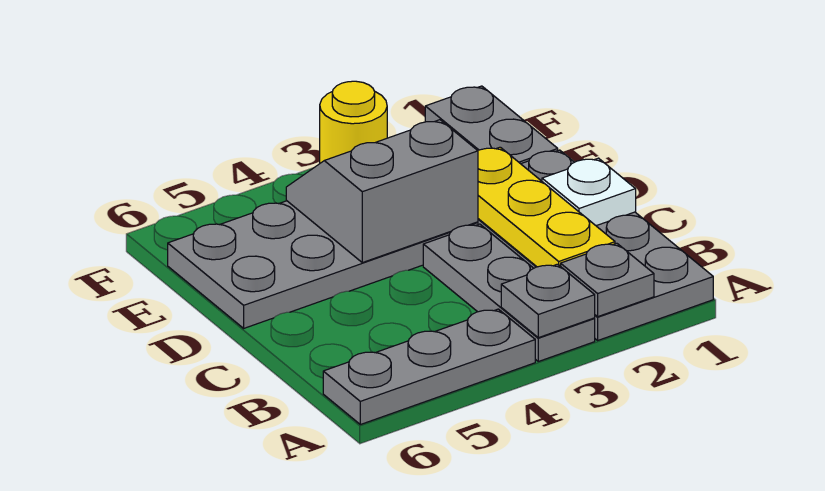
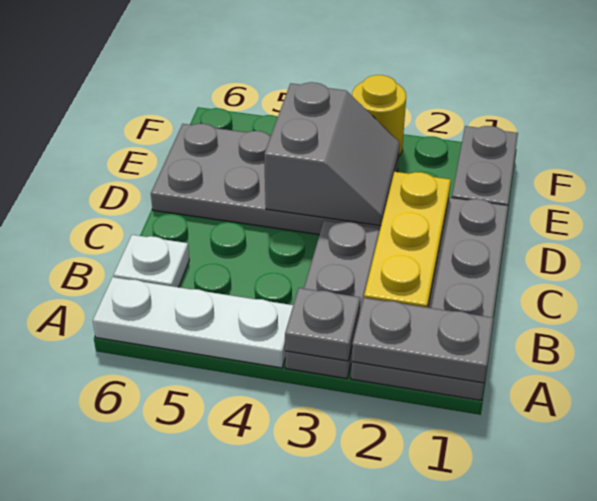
grey plate A2 level 2 -> grey plate A1:A2 level 2
grey plate A4:A6 level 1 -> white plate A4:A6 level 1
white plate C1 level 2 -> white plate B6 level 1
grey slope D3:E4 level 2 top D -> grey slope D3:E4 level 2 top 4

